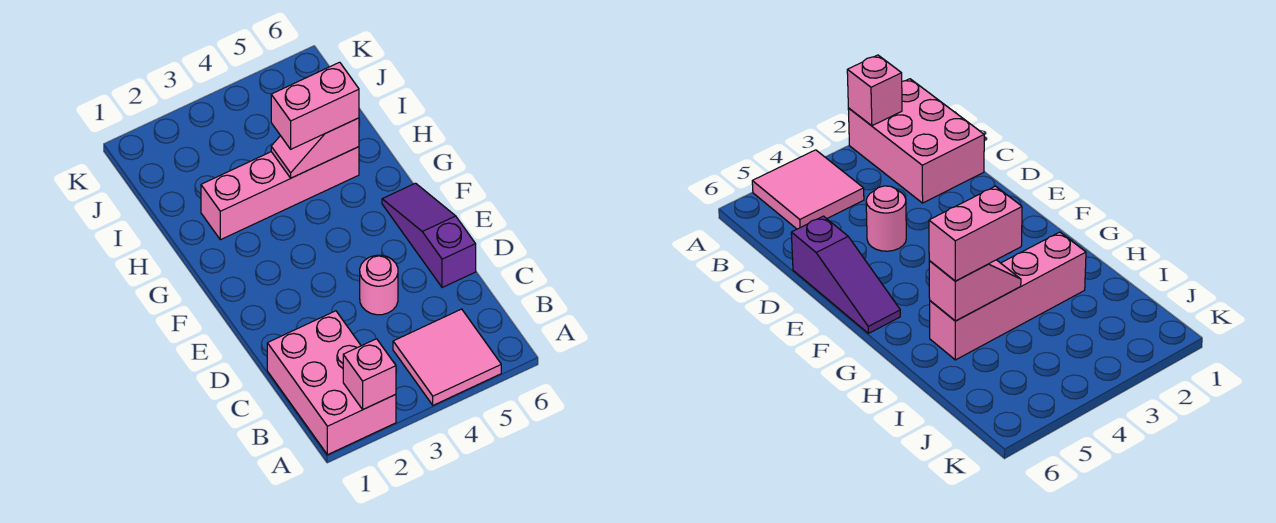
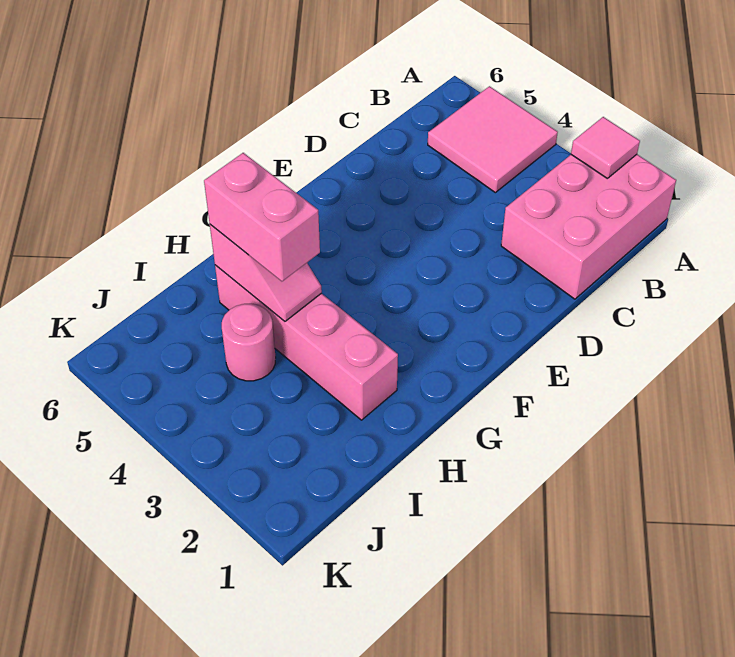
pink brick A2 level 2 -> pink tile A2 level 2
pink round brick D4 level 1 -> pink round brick I4 level 1
purple slope D6:F6 level 1 top D -> none

